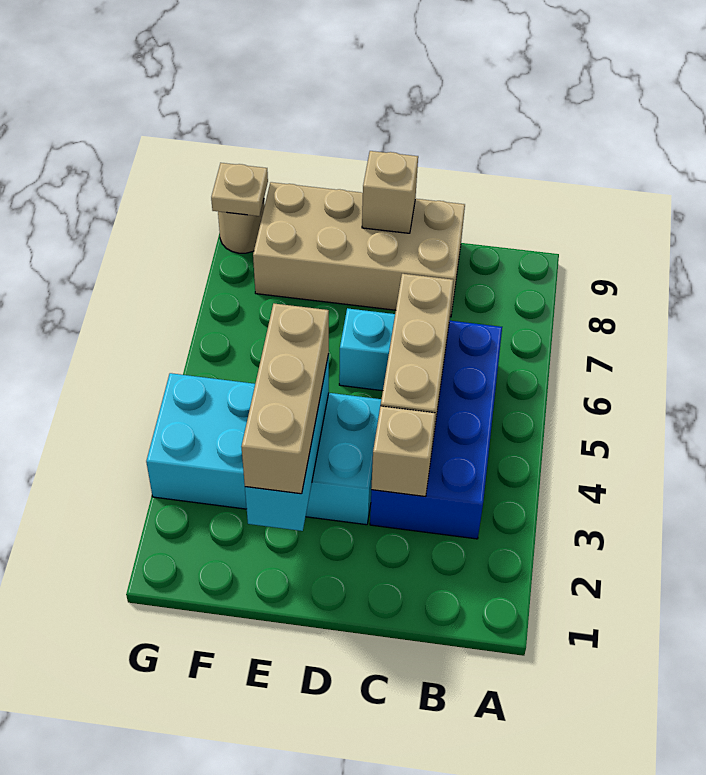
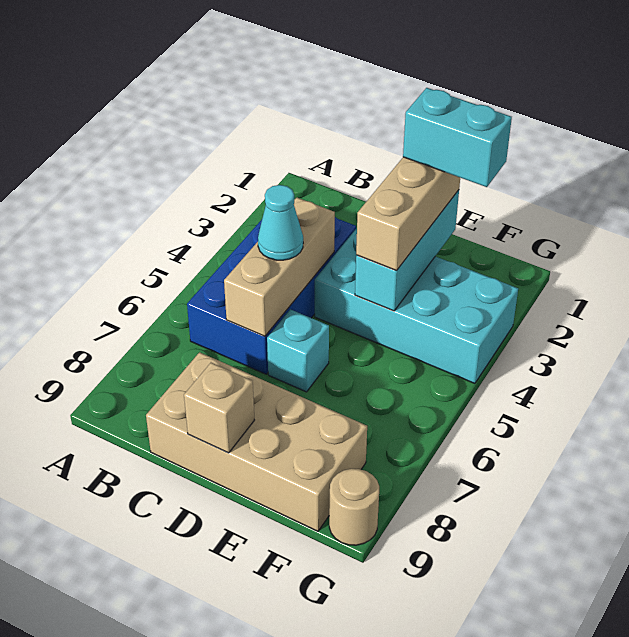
tan brick C3 level 2 -> none
none -> cyan cone C5 level 3
none -> cyan brick E2:F2 level 4
tan plate G9 level 2 -> none

